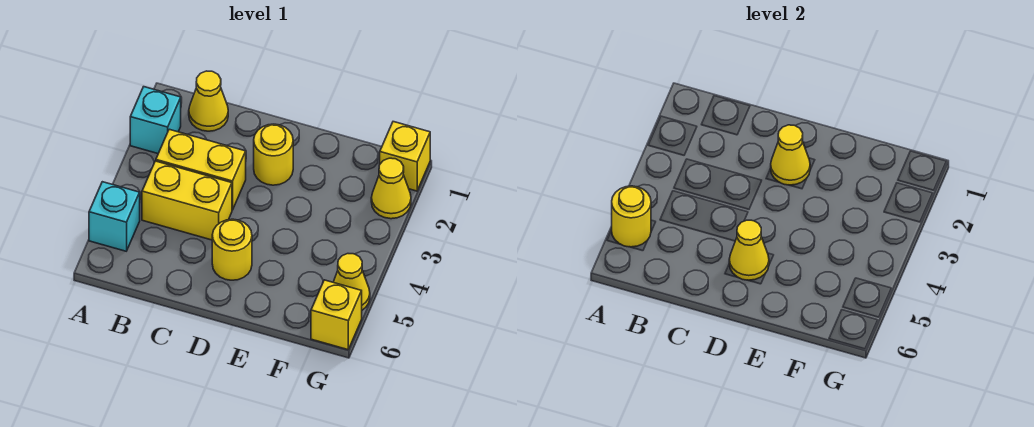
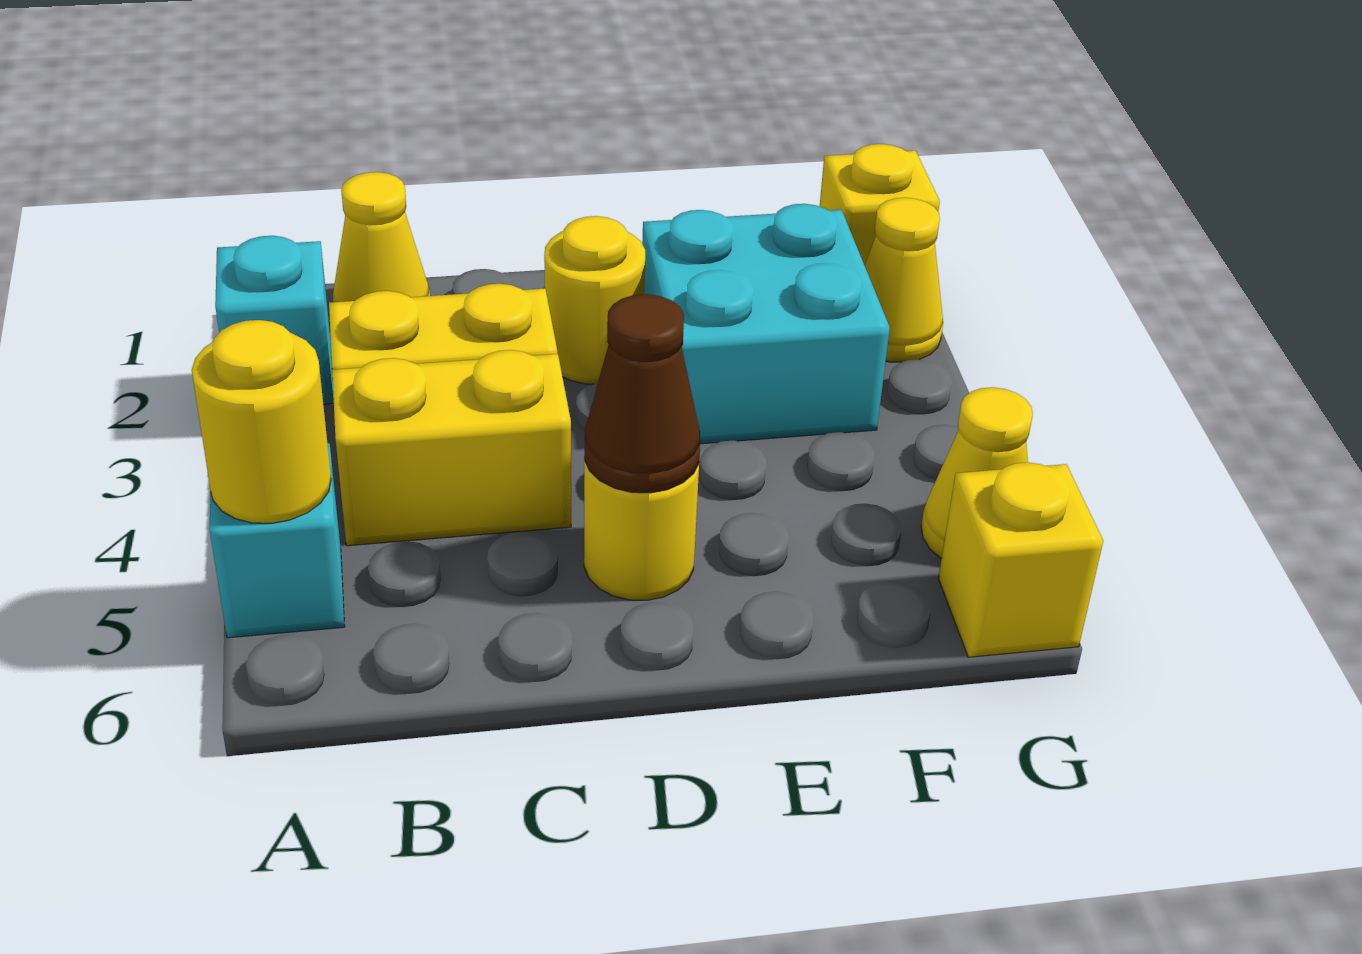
yellow cone D2 level 2 -> none
yellow cone D5 level 2 -> brown cone D5 level 2
none -> cyan brick E2:F3 level 1

